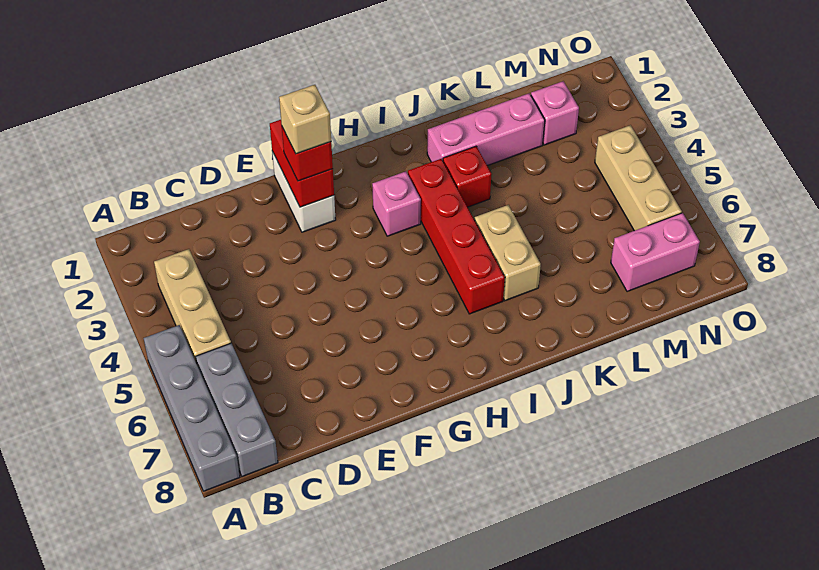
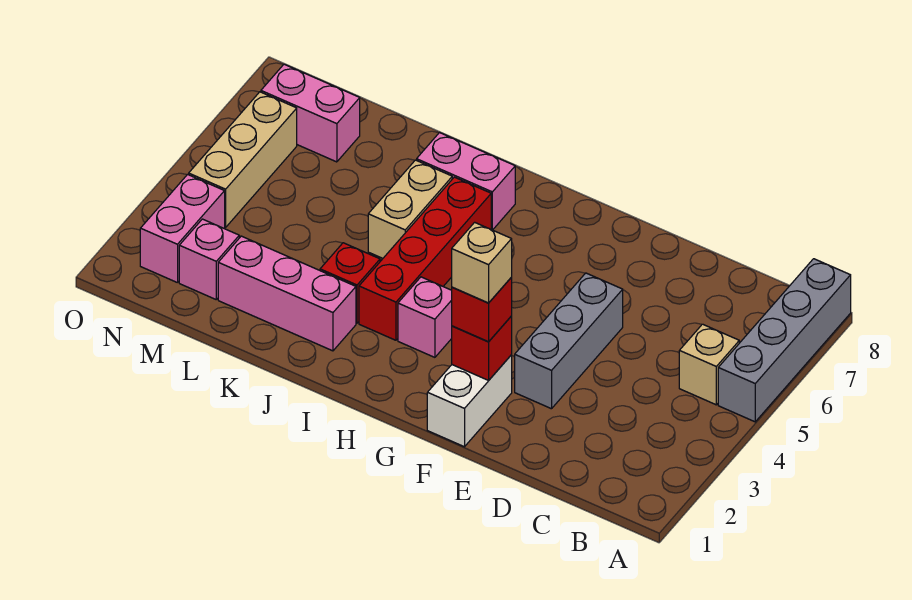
tan brick B3:B5 level 1 -> tan brick B5 level 1
grey brick B6:B8 level 1 -> grey brick E3:E5 level 1
red brick F1:F2 level 2 -> red brick F2 level 2
none -> pink brick I7:J7 level 1
none -> pink brick N2:N3 level 1

